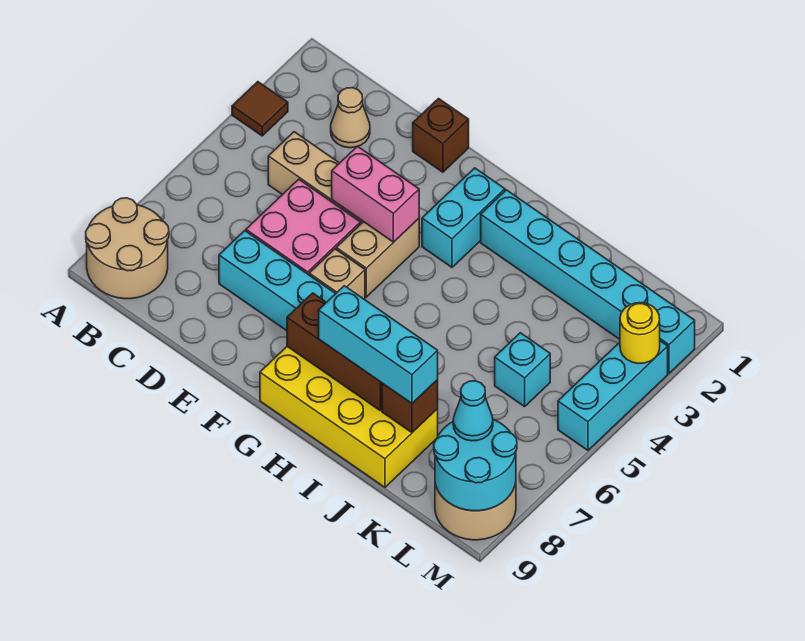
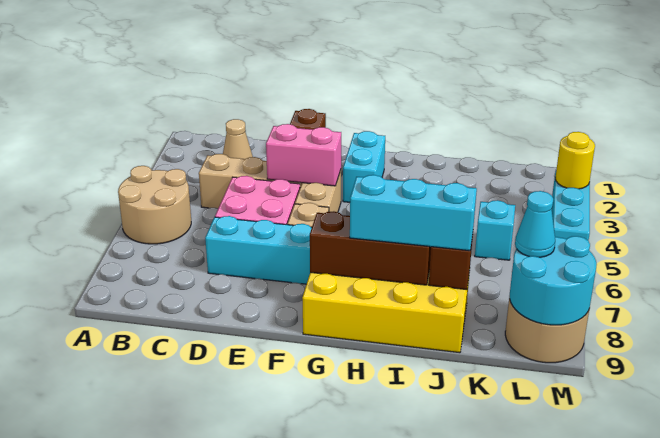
brown tile A3 level 1 -> none
tan round brick A8:B9 level 1 -> tan round brick A5:B6 level 1
cyan brick H2:M2 level 1 -> none

